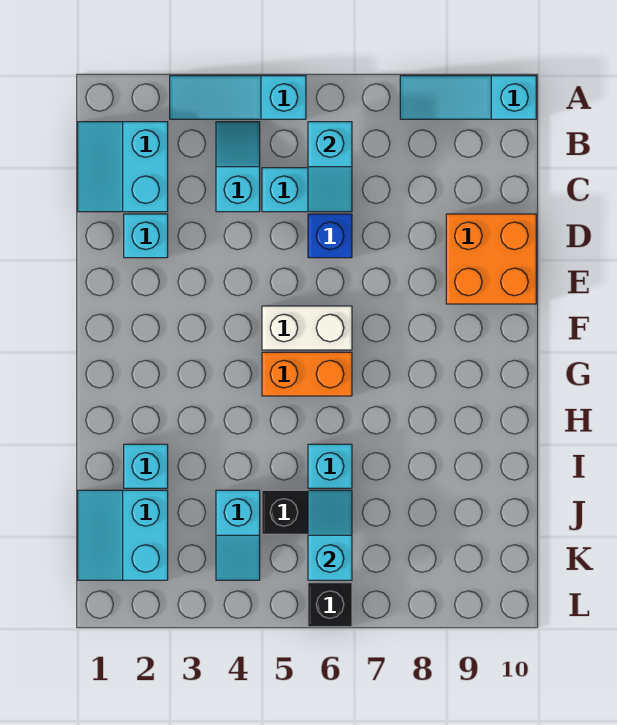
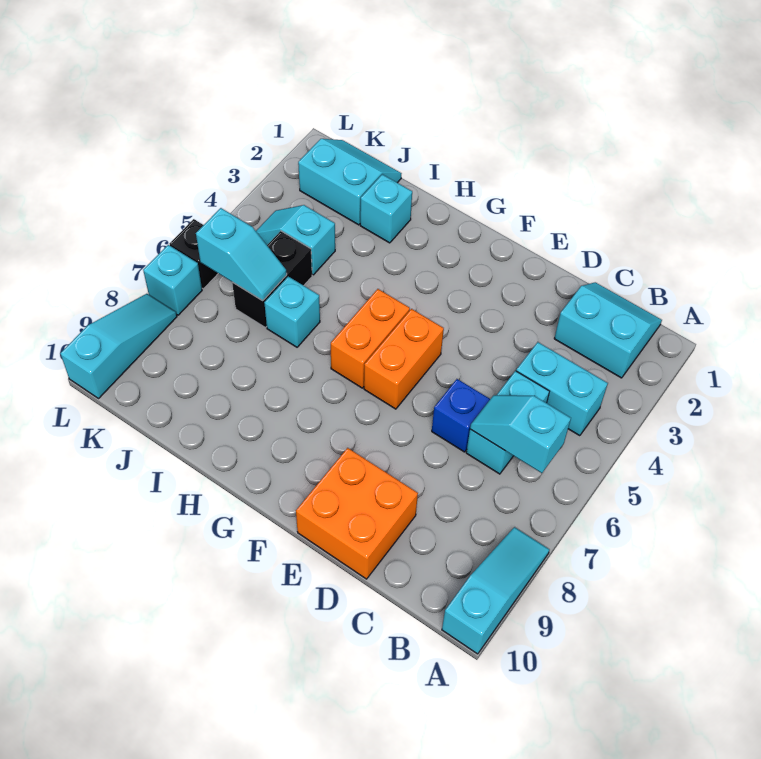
cyan slope A3:A5 level 1 top 5 -> cyan slope L8:L10 level 1 top 10
cyan slope B4:C4 level 1 top C -> cyan brick B4:C4 level 1
cyan brick D2 level 1 -> cyan brick L7 level 1
white brick F5:F6 level 1 -> orange brick F5:F6 level 1

